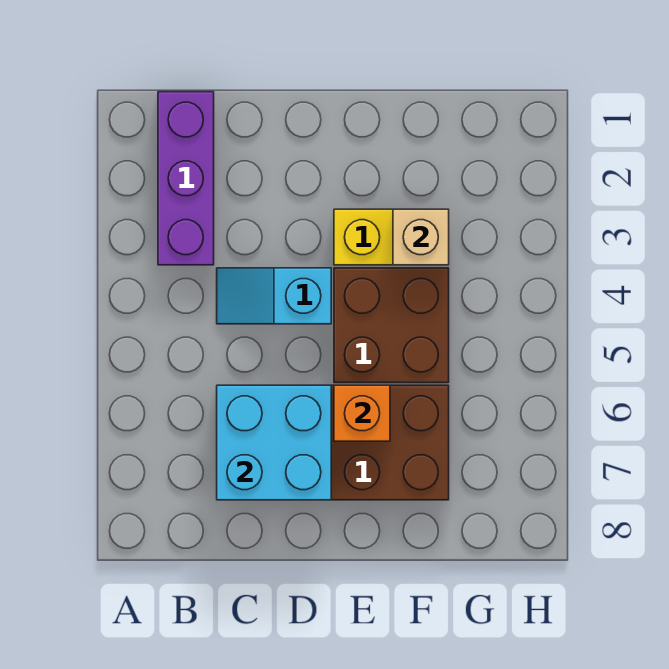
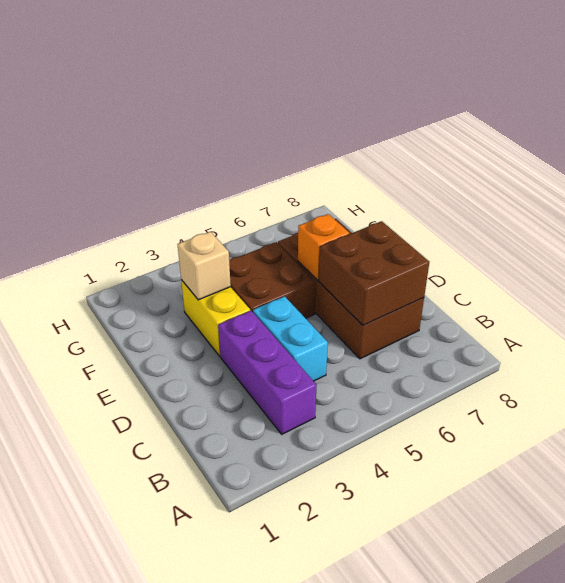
purple brick B1:B3 level 1 -> purple brick B3:D3 level 1
cyan slope C4:D4 level 1 top D -> cyan brick C4:D4 level 1
cyan brick C6:D7 level 2 -> brown brick C6:D7 level 2

